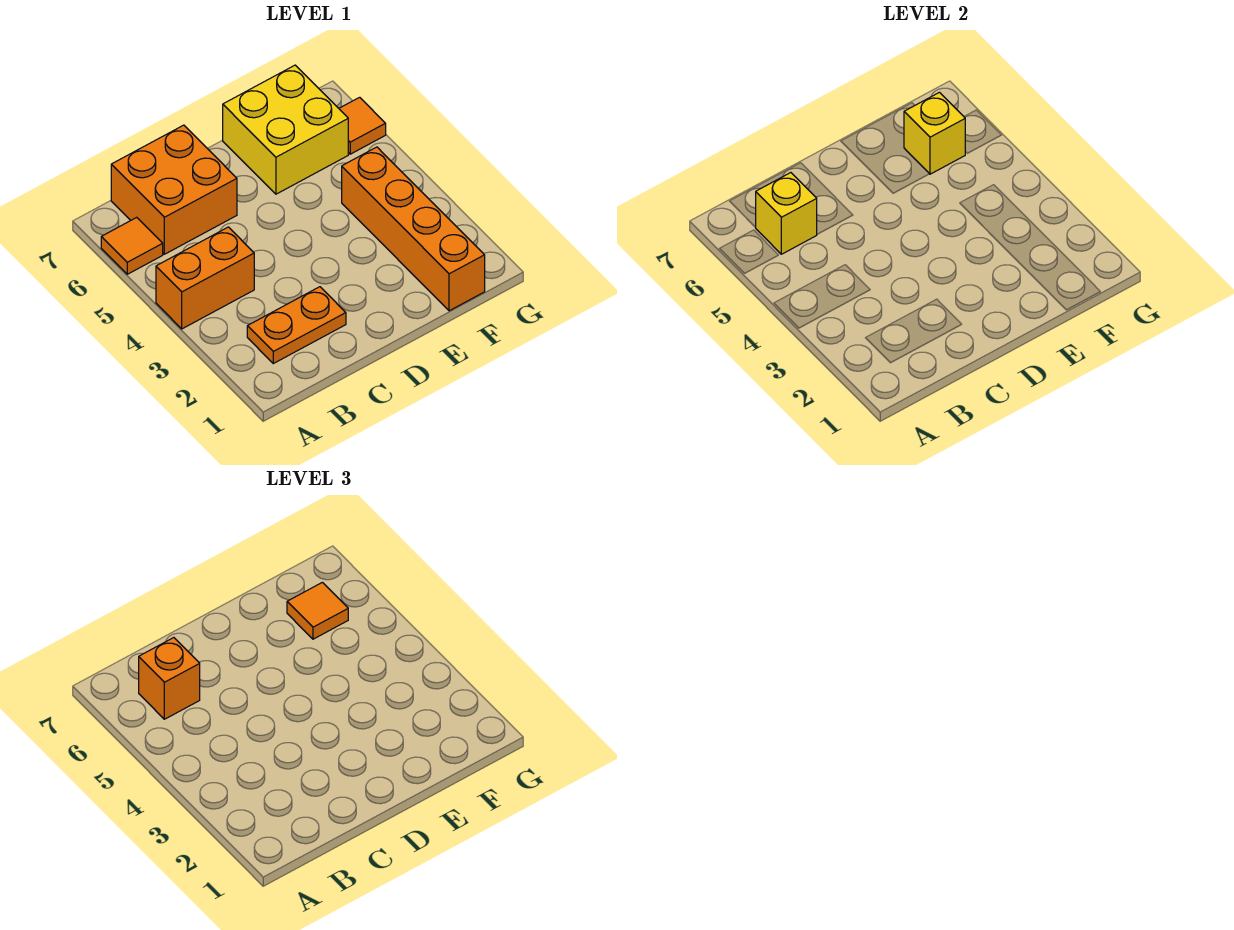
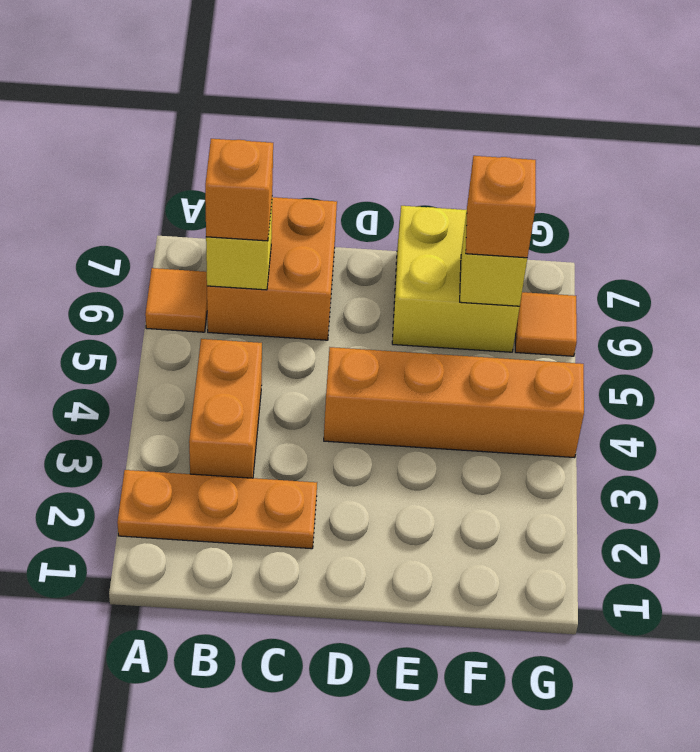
orange brick A4:B4 level 1 -> orange brick B3:B4 level 1
orange plate B2:C2 level 1 -> orange plate A2:C2 level 1
orange brick F1:F4 level 1 -> orange brick D4:G4 level 1
orange tile F6 level 3 -> orange brick F6 level 3

